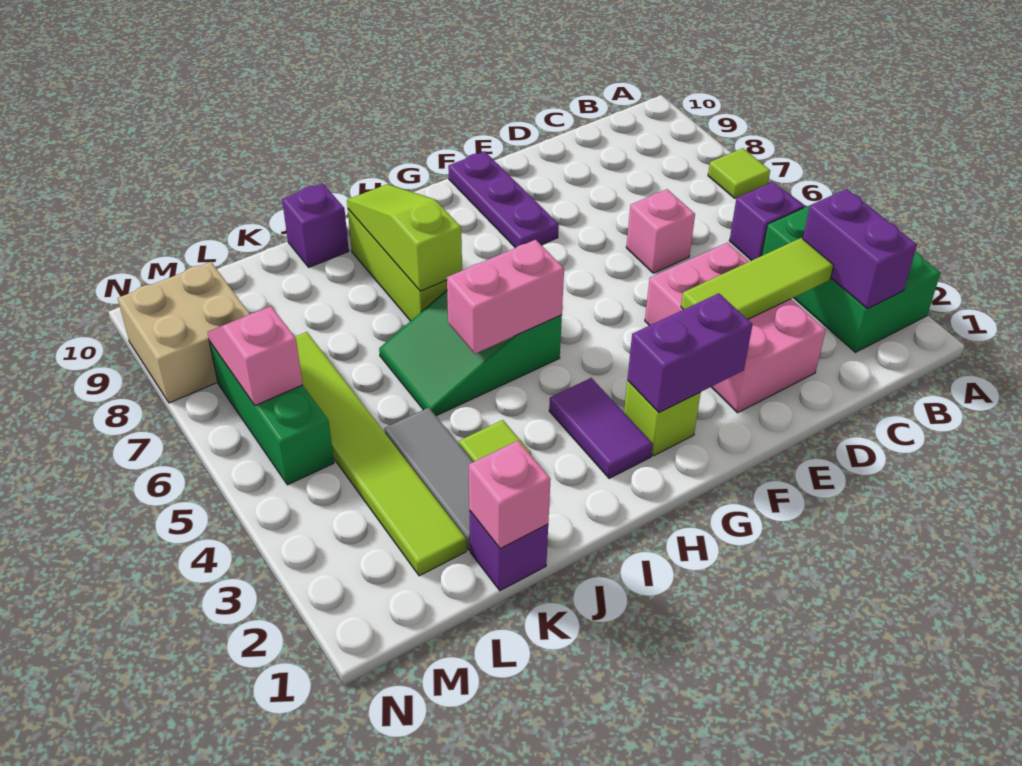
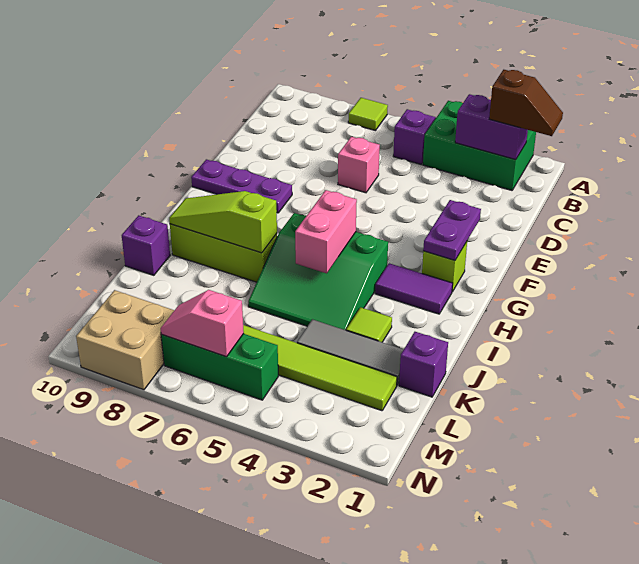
none -> brown slope B1:B2 level 3 top 2
lime tile C3:E3 level 2 -> none
pink brick D2:E4 level 1 -> none
purple brick F2:G2 level 2 -> purple plate F2:G2 level 2
green slope H5:J6 level 1 top H -> green slope H4:J6 level 1 top H
pink brick K1 level 2 -> none

